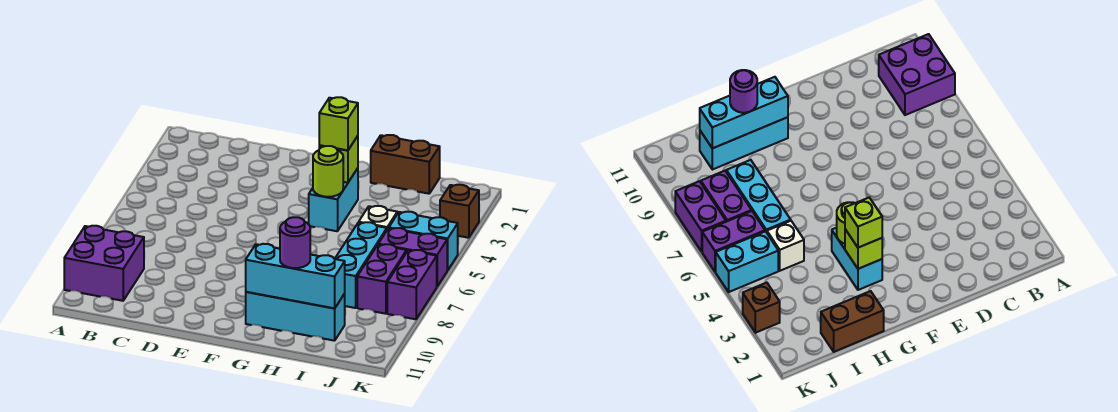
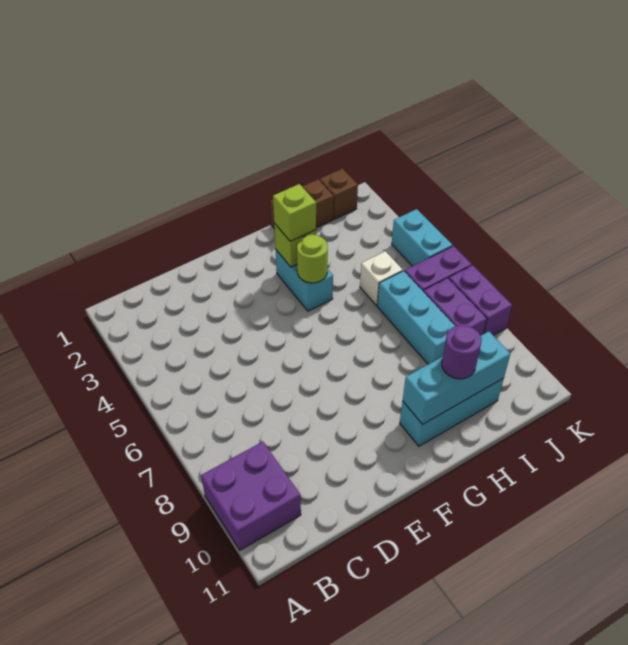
cyan brick J5:K5 level 1 -> cyan brick K4:K5 level 1
brown brick K3 level 1 -> brown brick J1 level 1

